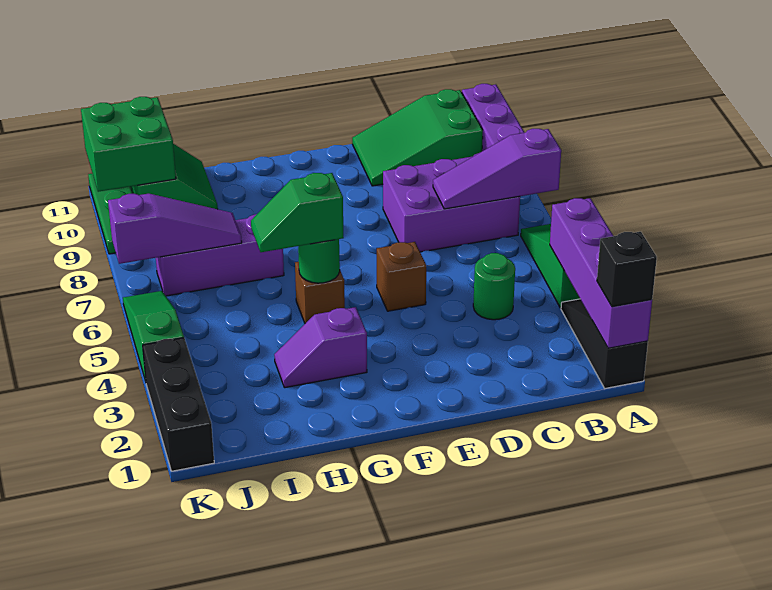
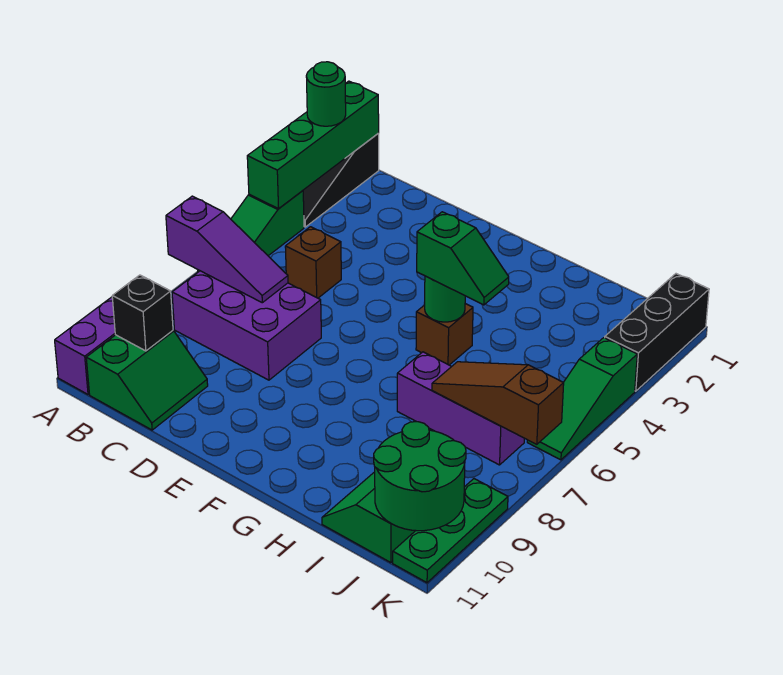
purple brick A1:A4 level 2 -> green brick A1:A4 level 2
black brick A1 level 3 -> black brick B10 level 2
green slope B10:D11 level 1 top B -> green slope B10:C11 level 1 top B
green round brick C4 level 1 -> green round brick A2 level 3
brown brick E5 level 1 -> brown brick C5 level 1
purple slope G3:H3 level 1 top G -> none
purple slope I7:K7 level 2 top K -> brown slope I7:K7 level 2 top K
green brick J10:K11 level 2 -> green round brick J10:K11 level 2

